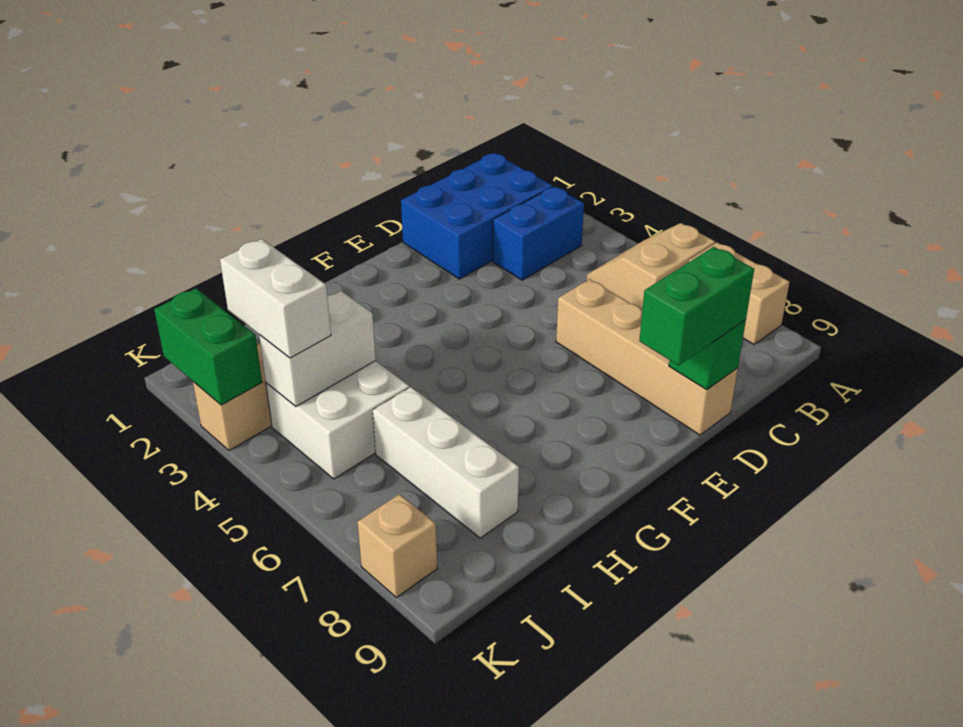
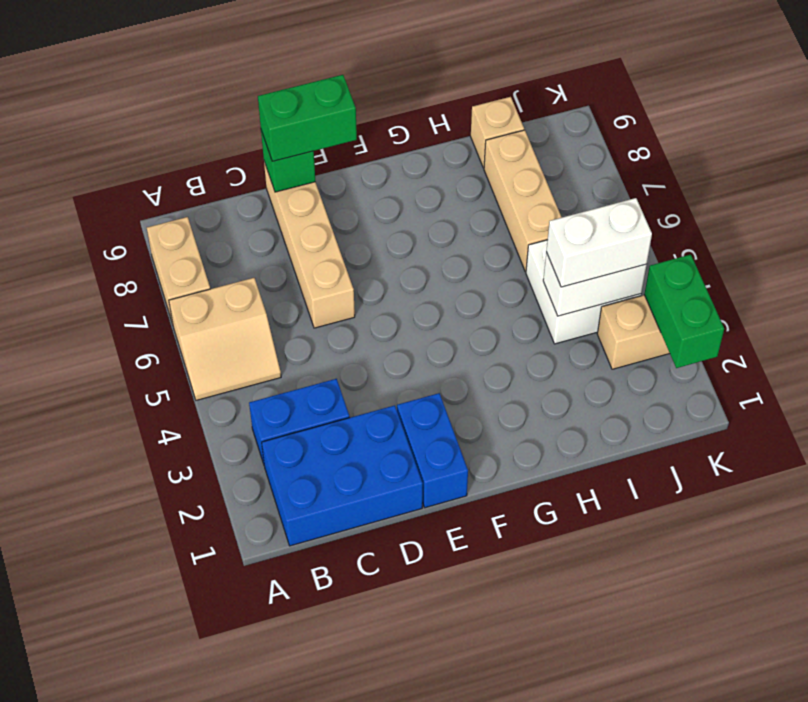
none -> blue brick E1:E2 level 1
white brick I6:I8 level 1 -> tan brick I6:I8 level 1
white brick J3:J4 level 3 -> white brick I4:J4 level 3
tan brick K8 level 1 -> tan brick I9 level 1

